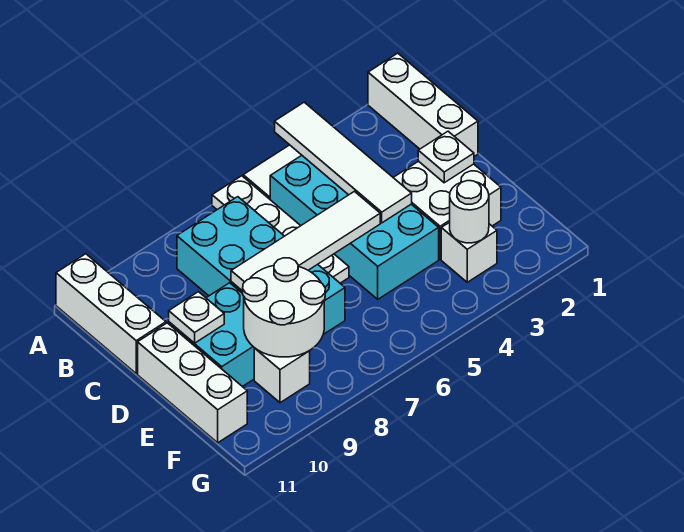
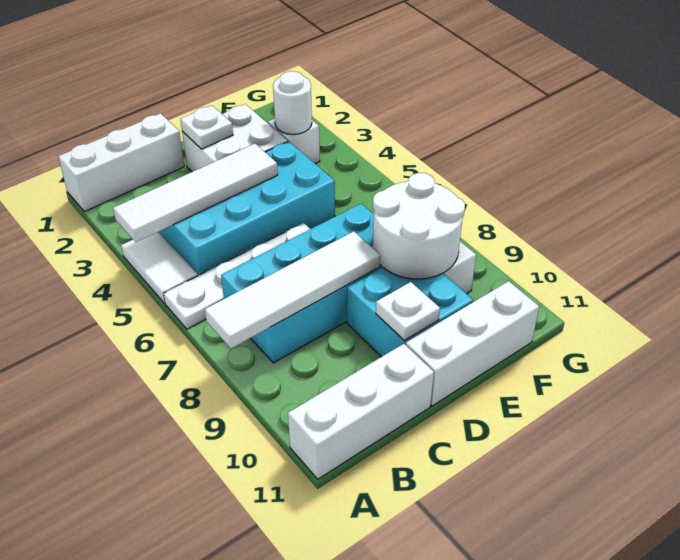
white tile D5:D8 level 2 -> white tile A8:D8 level 2

